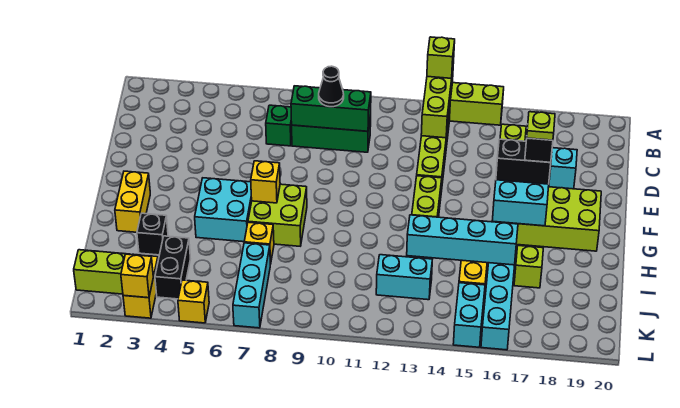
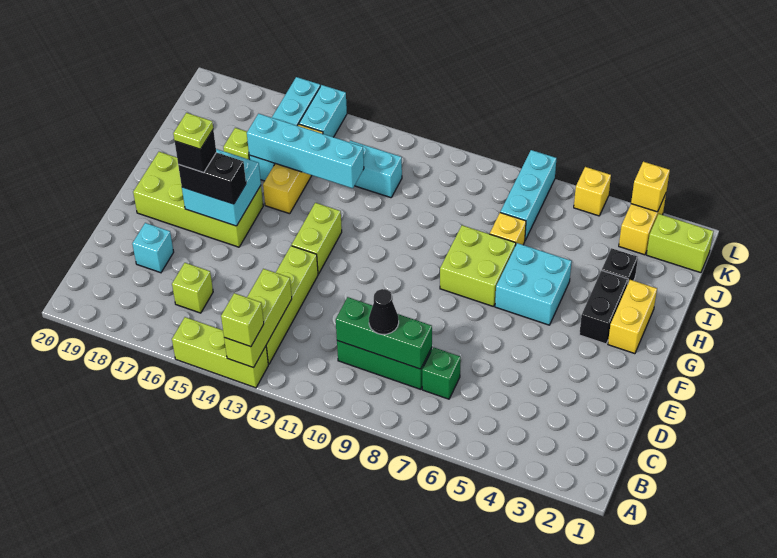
yellow brick G7 level 2 -> none
black brick J4:K4 level 1 -> black brick G3:H3 level 1

